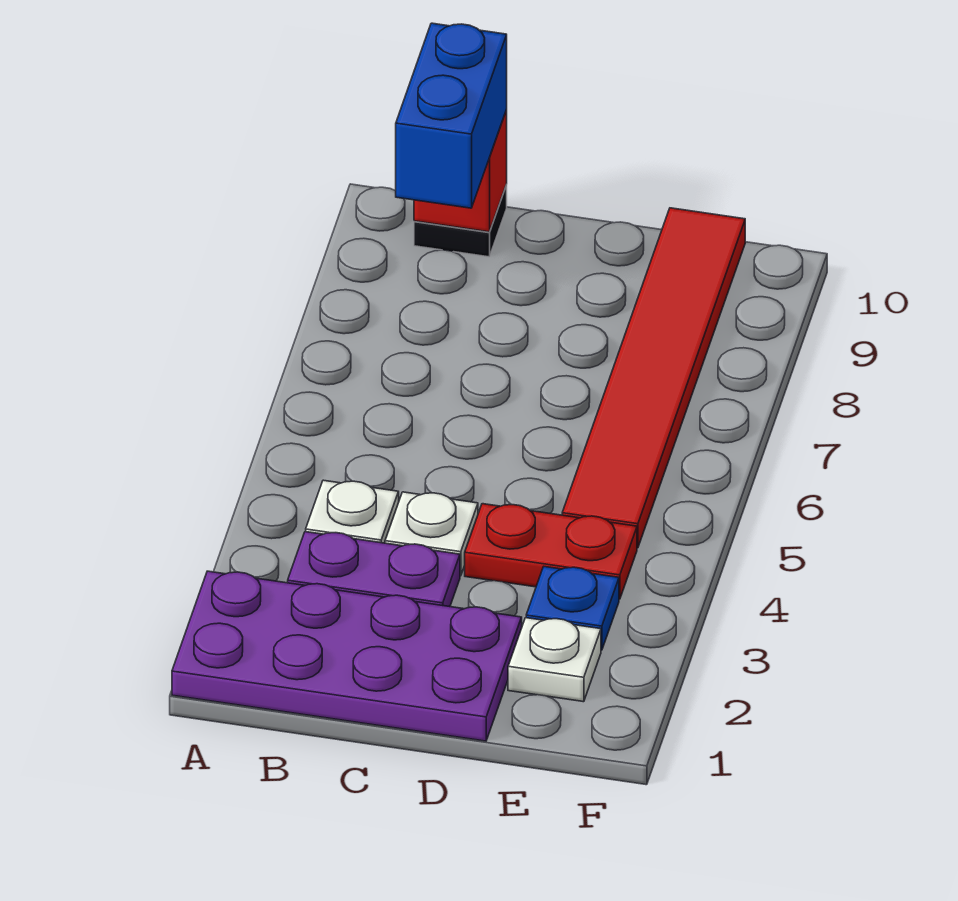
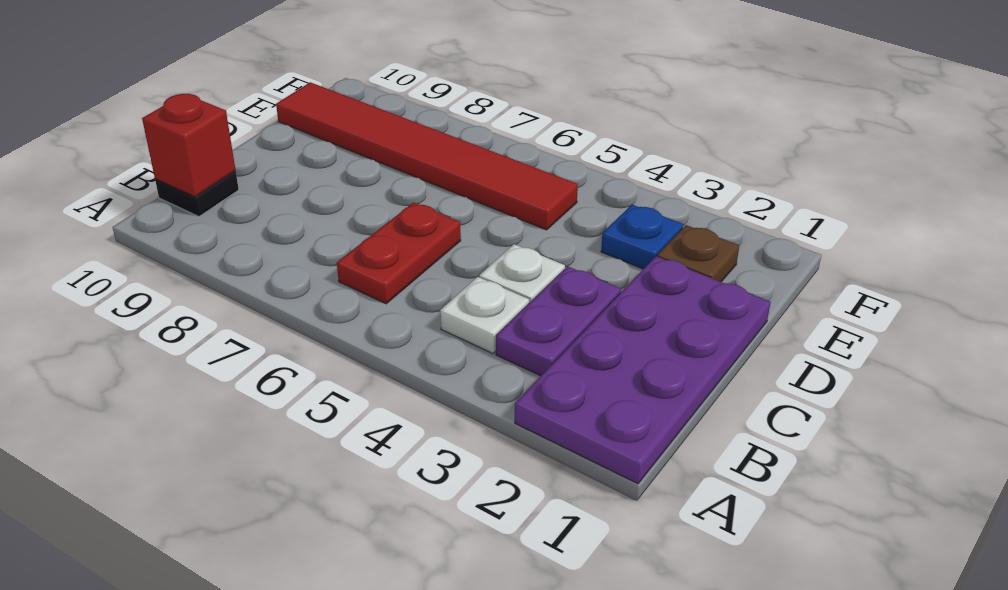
blue brick B9:B10 level 3 -> none
red plate D4:E4 level 1 -> red plate B6:C6 level 1
white plate E2 level 1 -> brown plate E2 level 1

